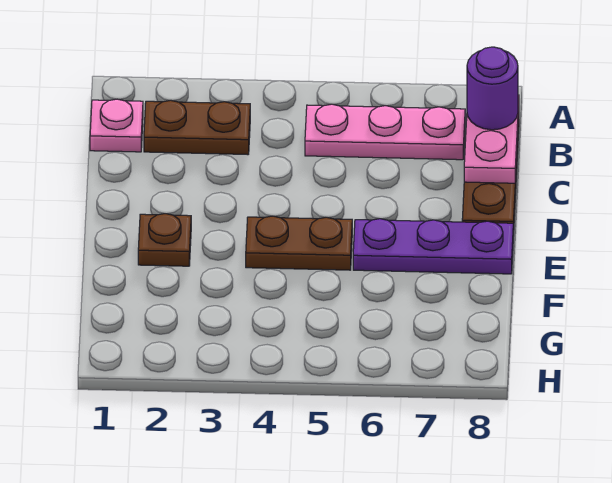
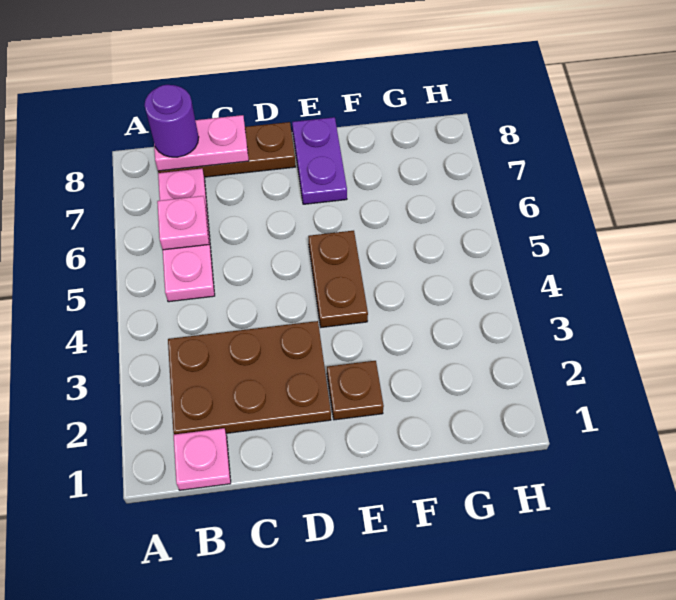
brown plate B2:B3 level 1 -> brown plate B2:D3 level 1
none -> pink plate B6 level 2
purple plate E6:E8 level 1 -> purple plate E7:E8 level 1

